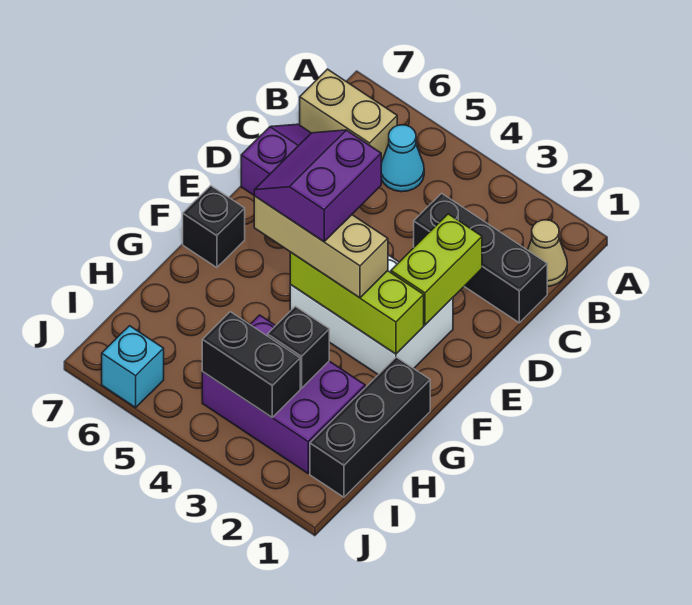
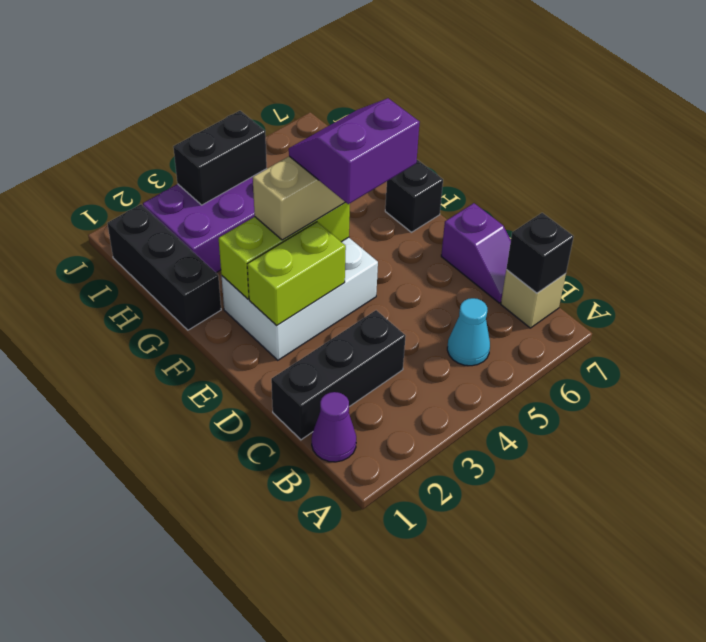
tan cone B1 level 1 -> purple cone B1 level 1
tan brick B6:B7 level 1 -> tan brick B7 level 1
lime brick D2:E2 level 2 -> lime brick E2:E3 level 2
purple slope E4:F5 level 4 top 4 -> purple slope E4:F5 level 4 top E
black brick H3 level 2 -> black brick B7 level 2
cyan brick J6 level 1 -> none

